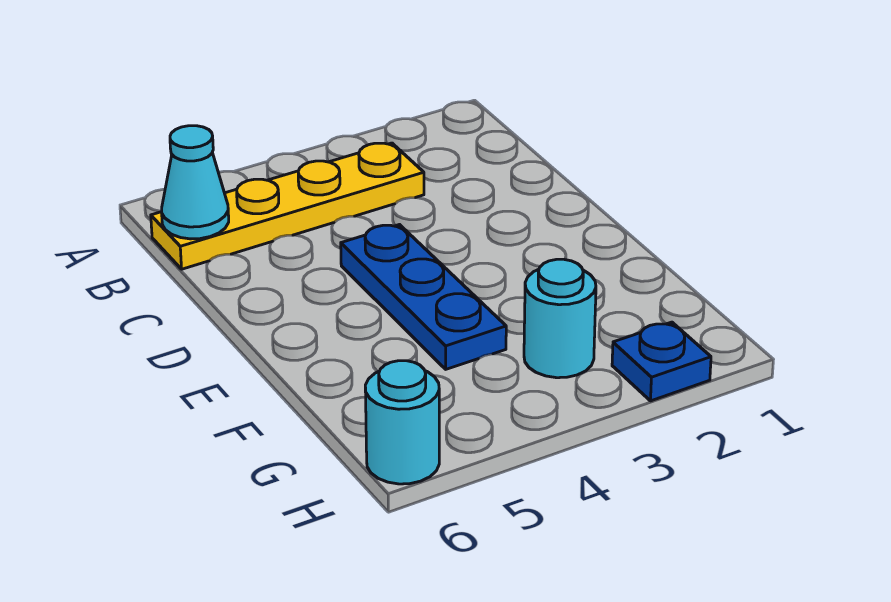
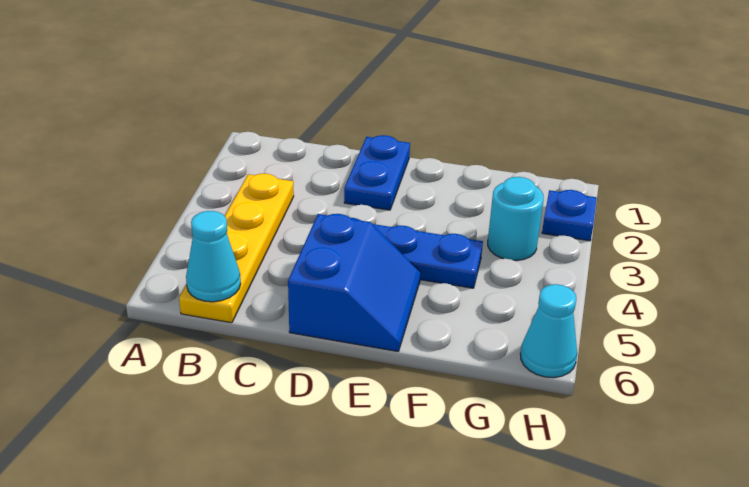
none -> blue plate D1:D2 level 1
none -> blue slope D5:E6 level 1 top D
cyan round brick H6 level 1 -> cyan cone H6 level 1

